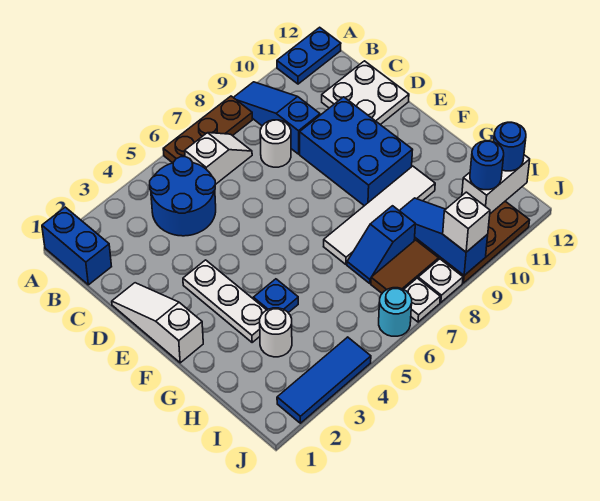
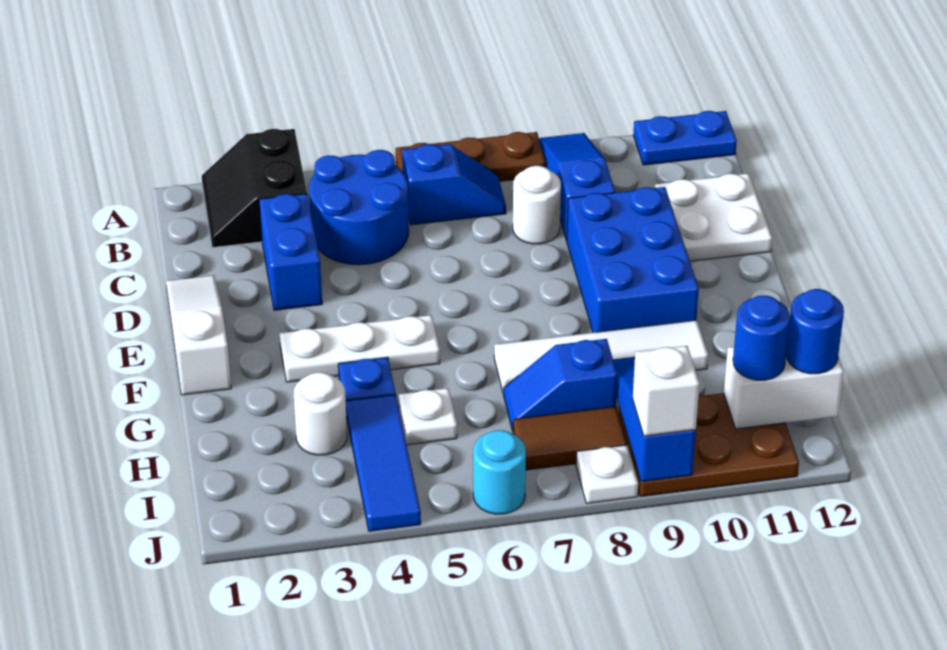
blue brick A1:B1 level 1 -> blue brick C3:D3 level 1
none -> black slope A2:B3 level 1 top 3
white slope B6:B7 level 1 top 6 -> blue slope B6:B7 level 1 top 6
white plate E3:G3 level 1 -> white plate F3:F5 level 1
blue tile J2:J4 level 1 -> blue tile H4:J4 level 1
white plate J7 level 1 -> white plate H5 level 1

